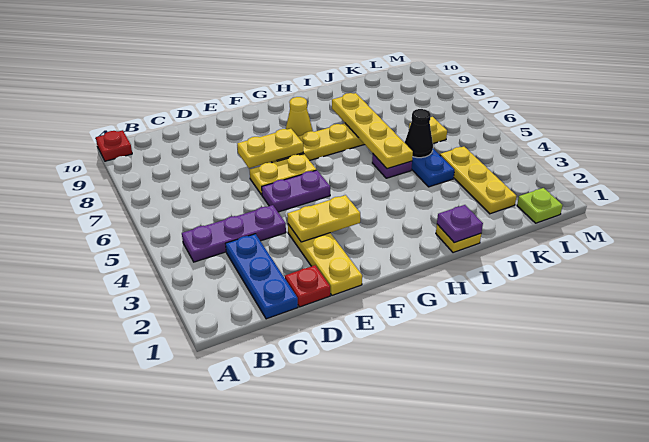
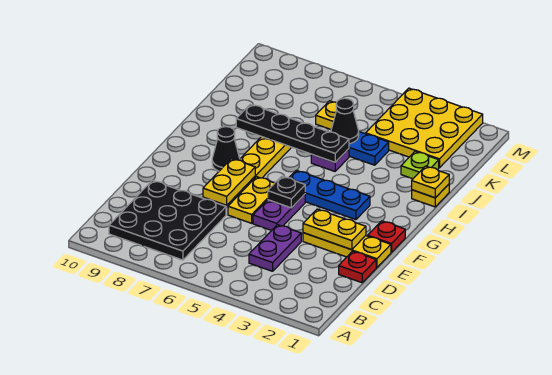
red plate A10 level 1 -> red plate F1 level 1
purple plate B4:D4 level 1 -> purple plate C4:D4 level 1
none -> black plate B7:D9 level 1
blue plate C1:C3 level 1 -> blue plate G3:G5 level 1
yellow plate E3:F3 level 2 -> yellow plate E2:E3 level 2
none -> black plate F5 level 2
yellow cone G8 level 1 -> black cone G8 level 1
purple plate I1 level 2 -> yellow plate I1 level 2
yellow plate I5:I8 level 2 -> black plate I5:I8 level 2
yellow plate K2:K4 level 1 -> yellow plate K2:M4 level 1
lime plate L1 level 1 -> lime plate J2 level 1

